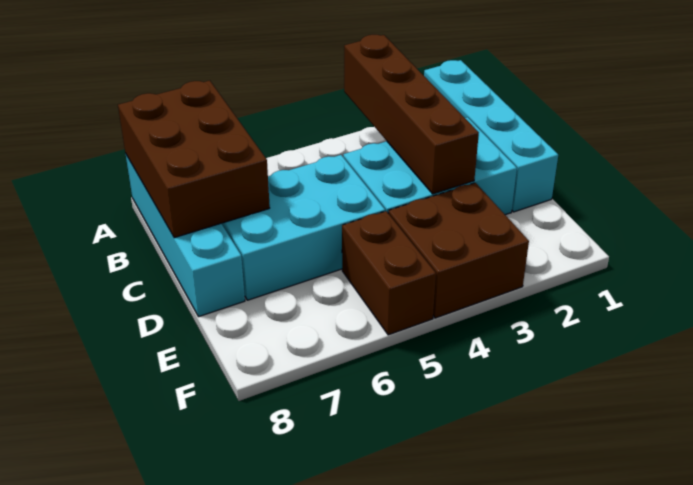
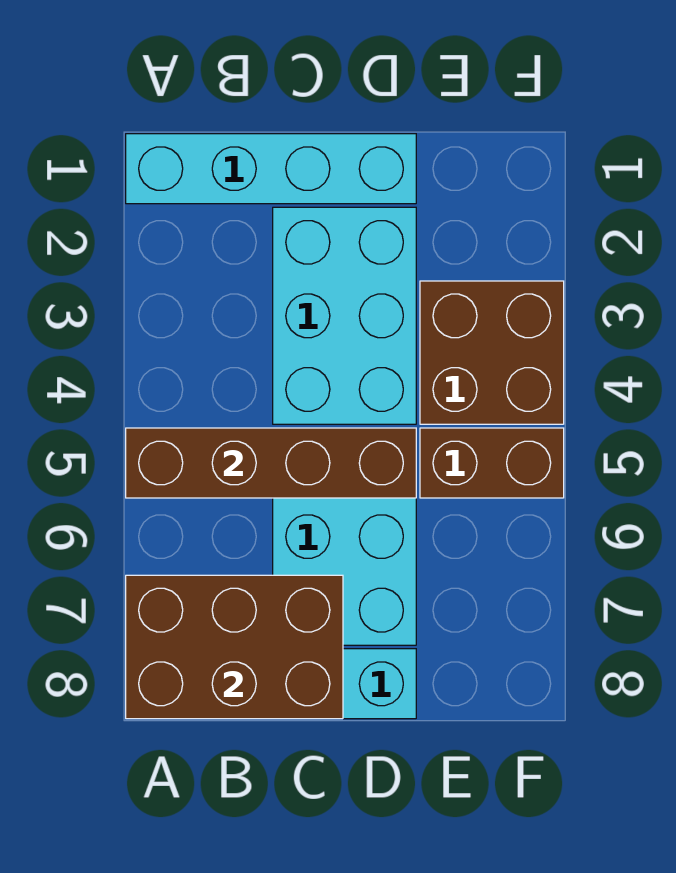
brown brick A3:D3 level 2 -> brown brick A5:D5 level 2

